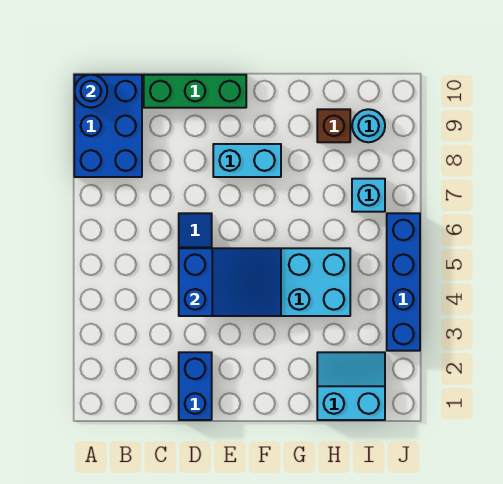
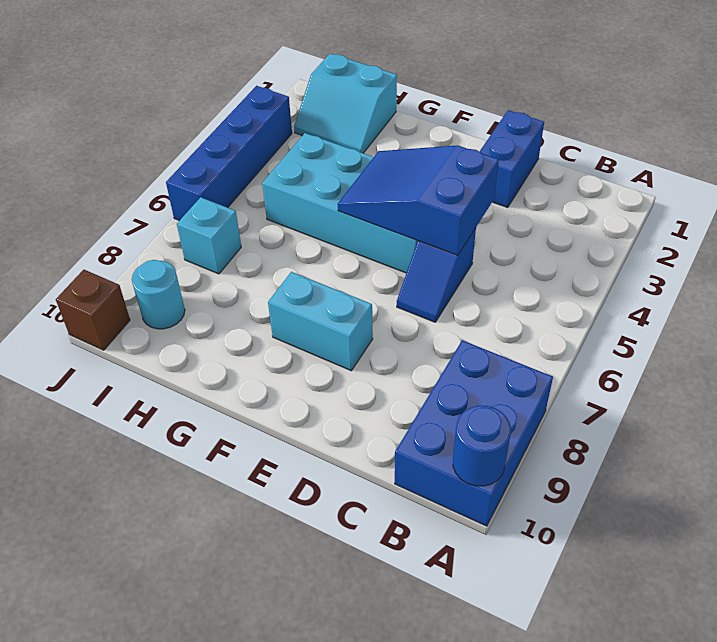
green brick C10:E10 level 1 -> none
brown brick H9 level 1 -> brown brick J10 level 1

